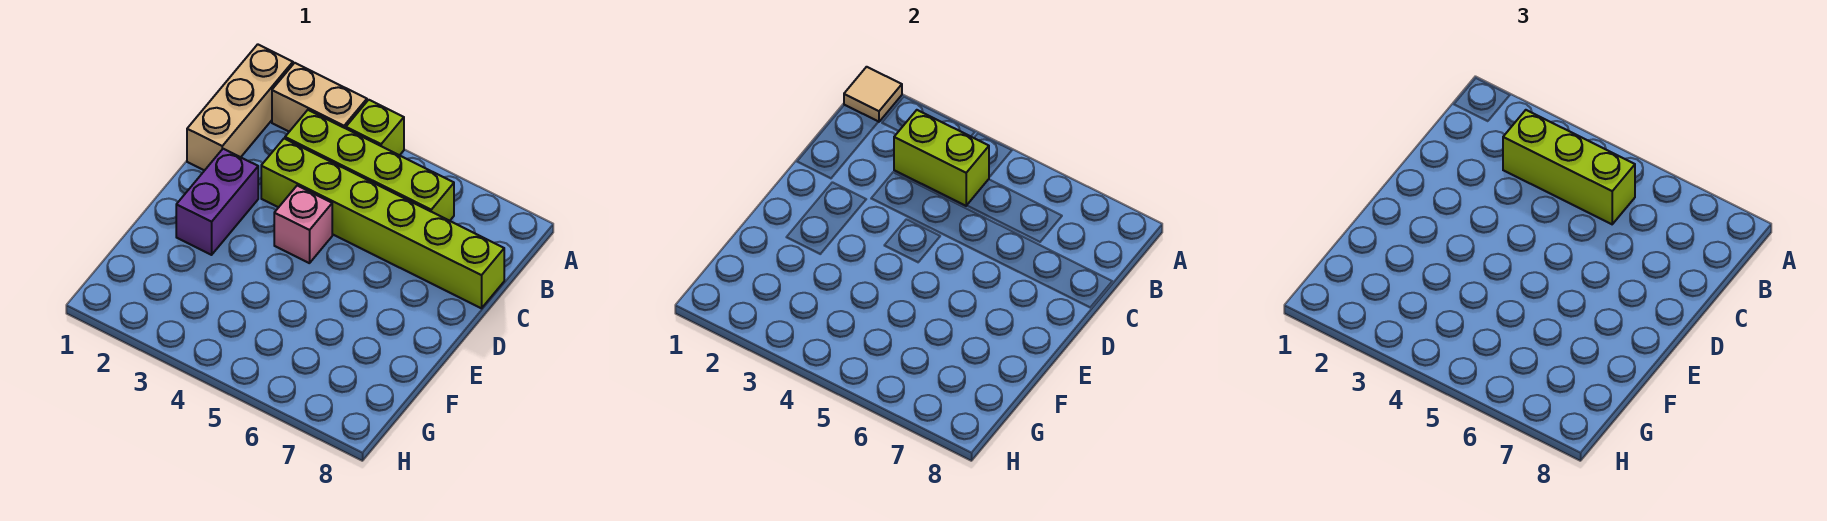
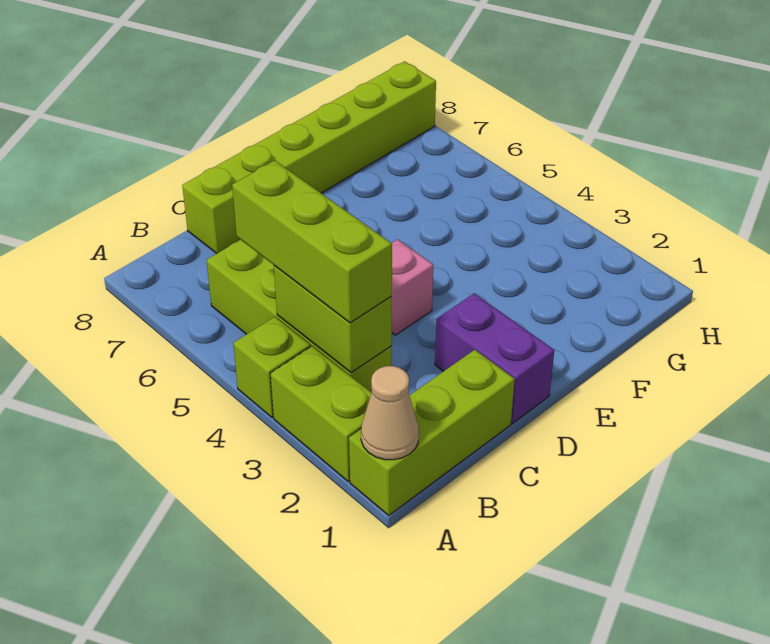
tan brick A1:C1 level 1 -> lime brick A1:C1 level 1
tan tile A1 level 2 -> tan cone A1 level 2
tan brick A2:A3 level 1 -> lime brick A2:A3 level 1
lime brick C3:C8 level 1 -> lime brick C8:H8 level 1
purple brick D2:E2 level 1 -> purple brick D1:D2 level 1

